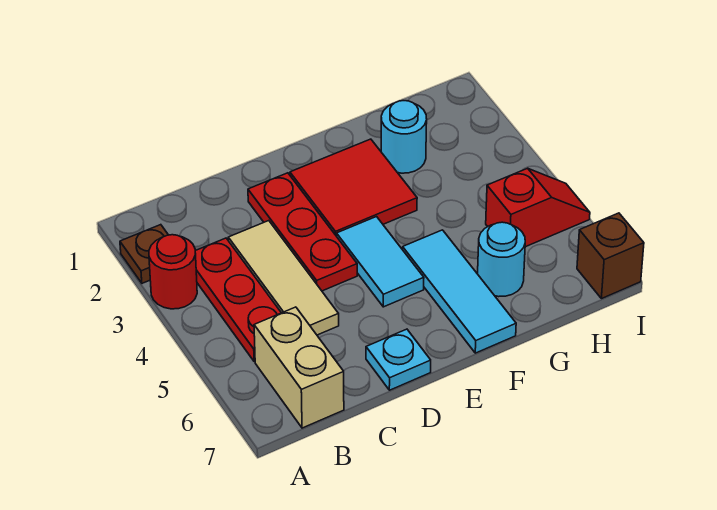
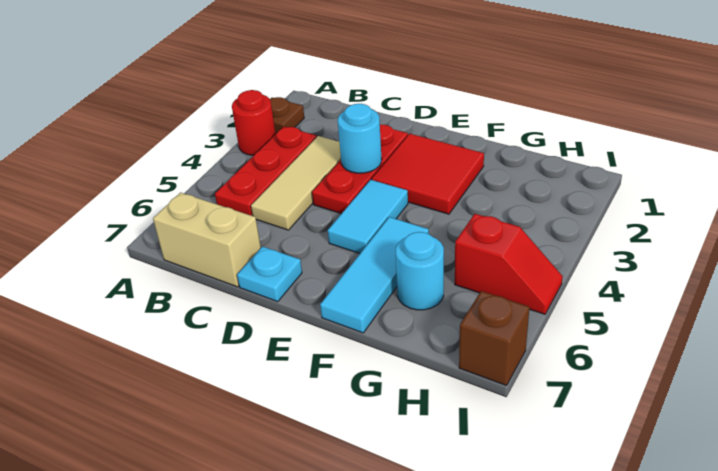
tan brick B6:B7 level 1 -> tan brick B7:C7 level 1
cyan round brick G2 level 1 -> cyan round brick D3 level 2

